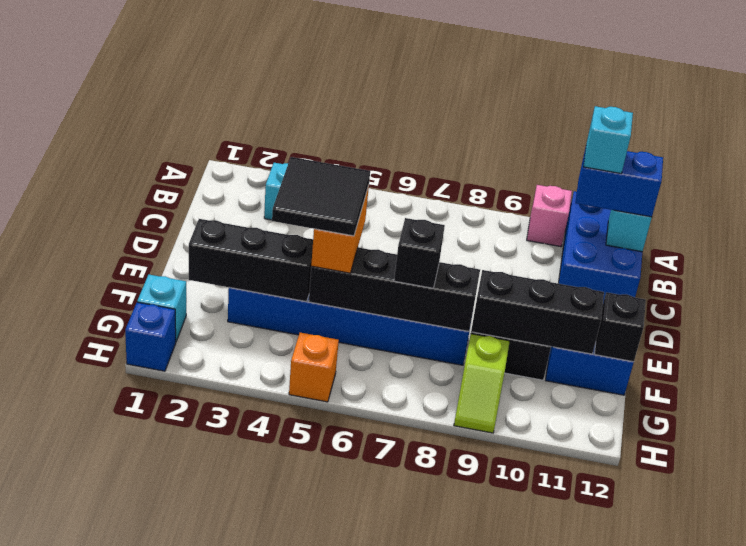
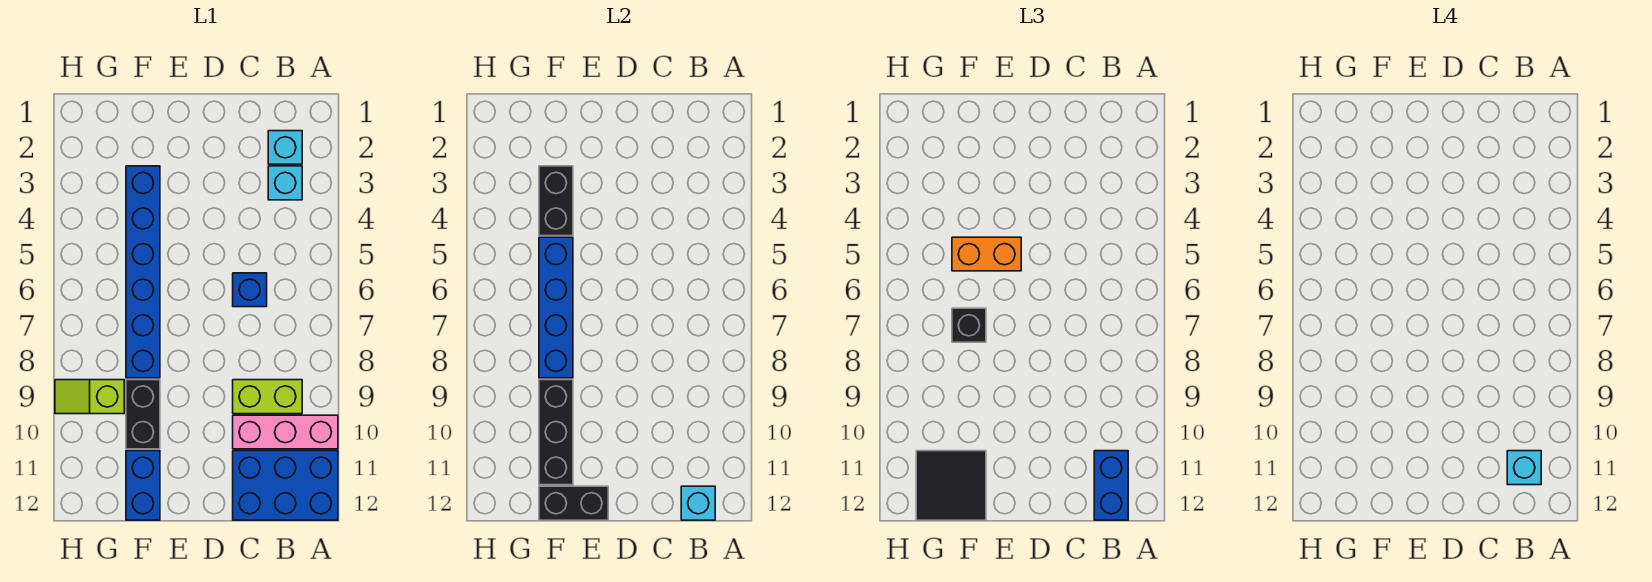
pink brick A10 level 1 -> pink brick A10:C10 level 1
none -> lime brick B9:C9 level 1
black tile E4:F5 level 4 -> black tile F11:G12 level 3
black brick F2:F4 level 2 -> black brick F3:F4 level 2
black brick F5:F8 level 2 -> blue brick F5:F8 level 2
black brick F12 level 2 -> black brick E12:F12 level 2
cyan brick G1 level 1 -> cyan brick B2 level 1
blue brick H1 level 1 -> blue brick C6 level 1
orange brick H5 level 1 -> none

